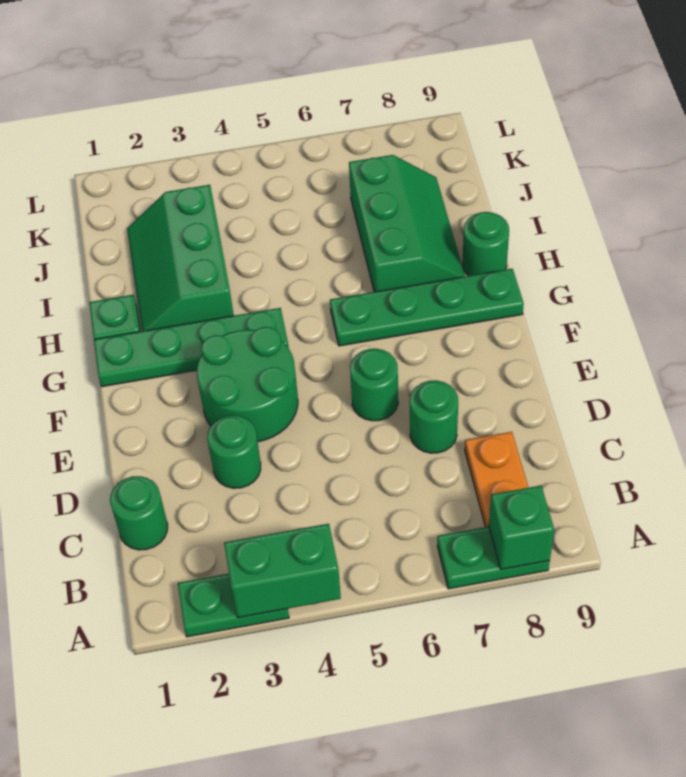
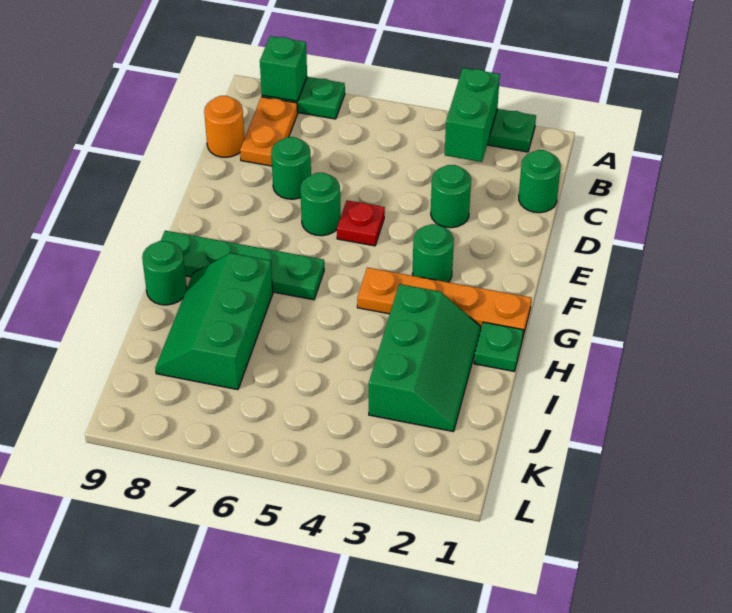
green brick A3:A4 level 2 -> green brick A3:B3 level 2
none -> orange round brick C9 level 1
green round brick E3:F4 level 1 -> green round brick F3 level 1
none -> red plate E5 level 1
green plate G1:G4 level 1 -> orange plate G1:G4 level 1

